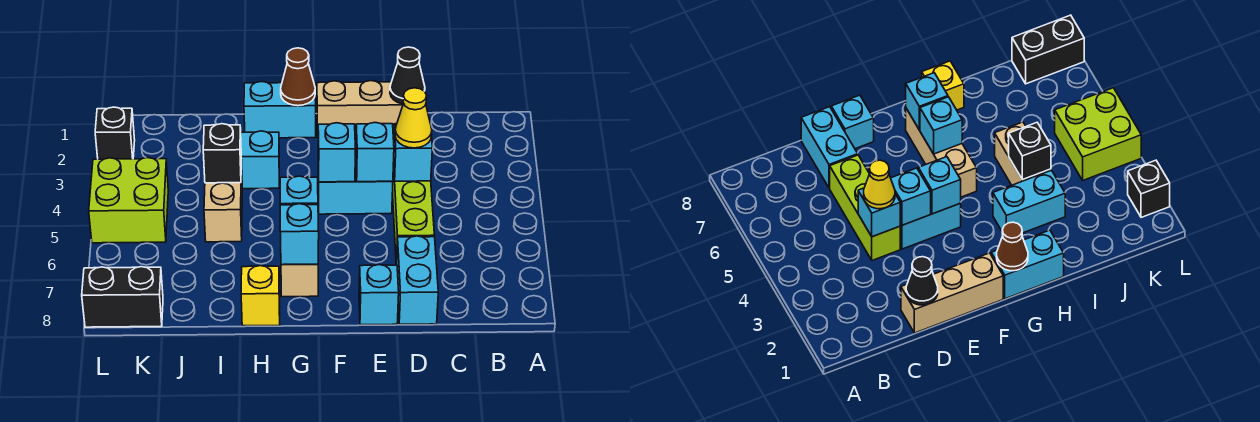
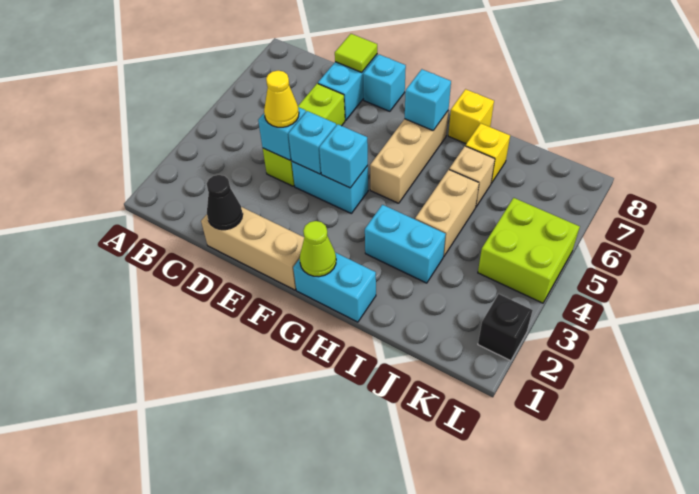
none -> lime tile D8 level 2
brown cone G1 level 2 -> lime cone G1 level 2
cyan brick G6 level 2 -> none
black brick I4 level 2 -> none
none -> tan brick I6 level 1
none -> yellow brick I7 level 1
black brick K8:L8 level 1 -> none

